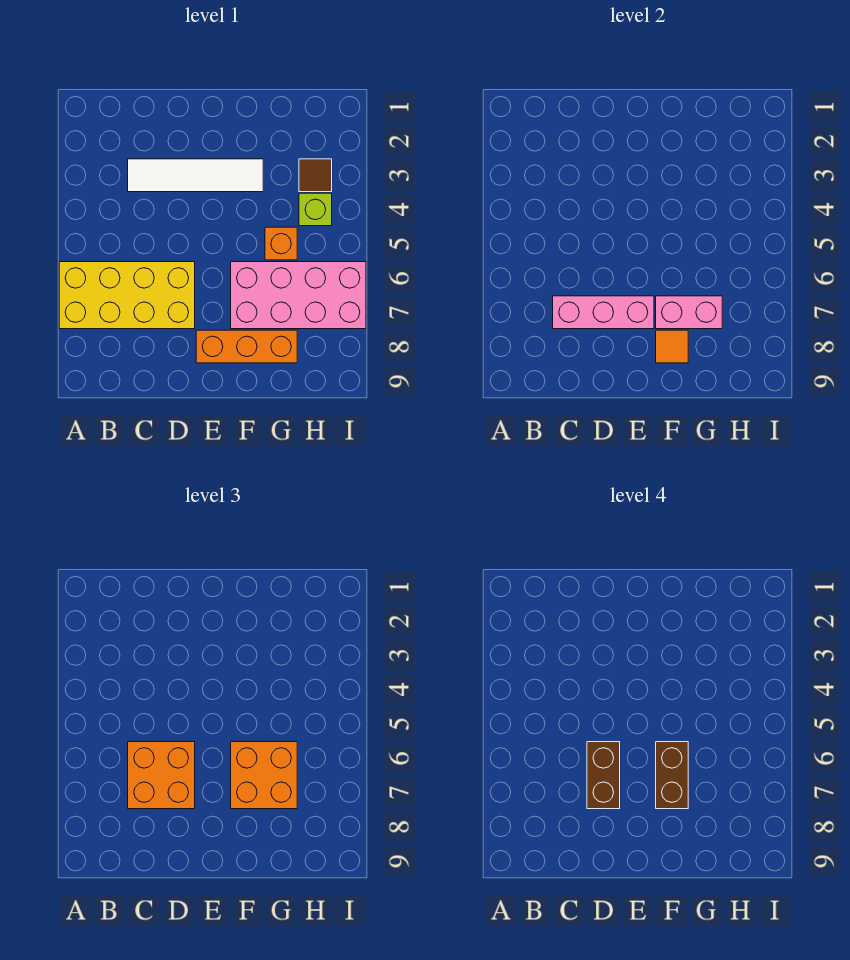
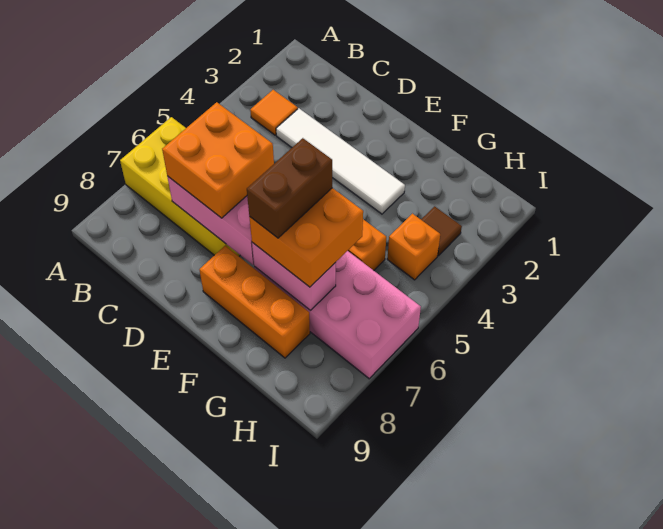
brown brick D6:D7 level 4 -> none
orange tile F8 level 2 -> orange tile B3 level 1
lime brick H4 level 1 -> orange brick H4 level 1

